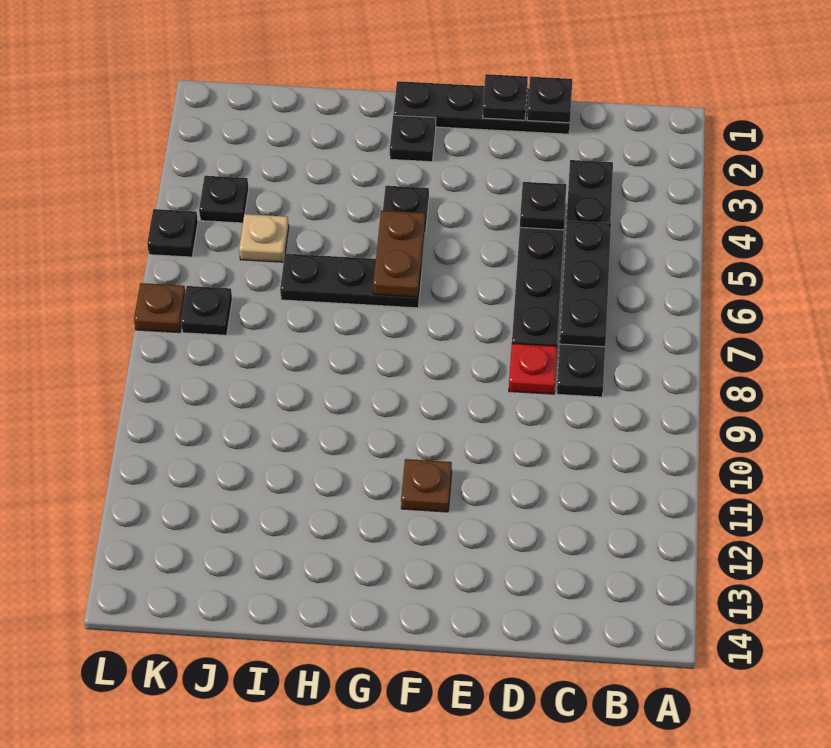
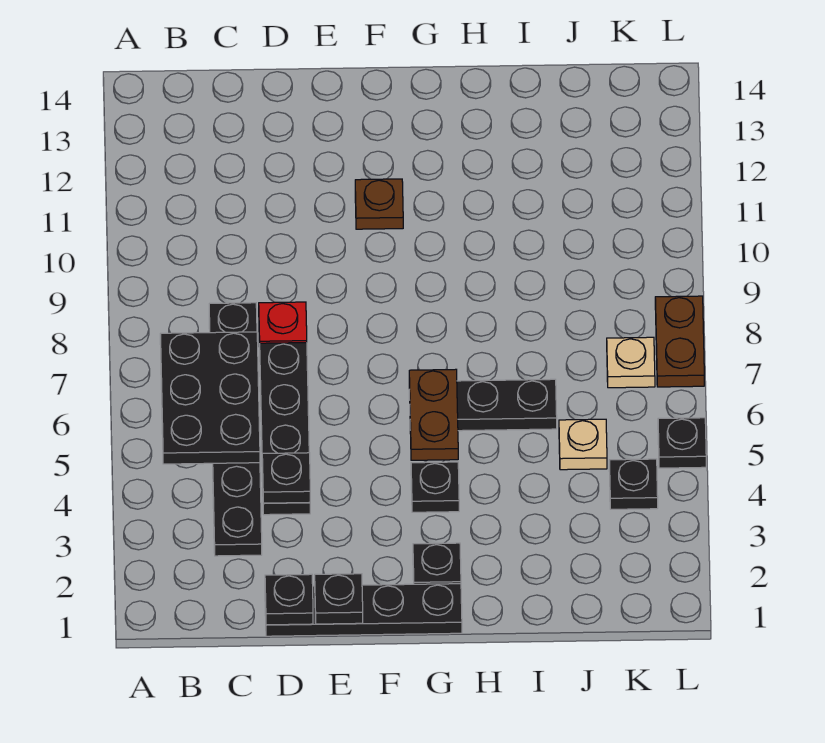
black plate C5:C7 level 2 -> black plate B5:C7 level 2
black plate K7 level 1 -> tan plate K7 level 1
brown plate L7 level 1 -> brown plate L7:L8 level 1

